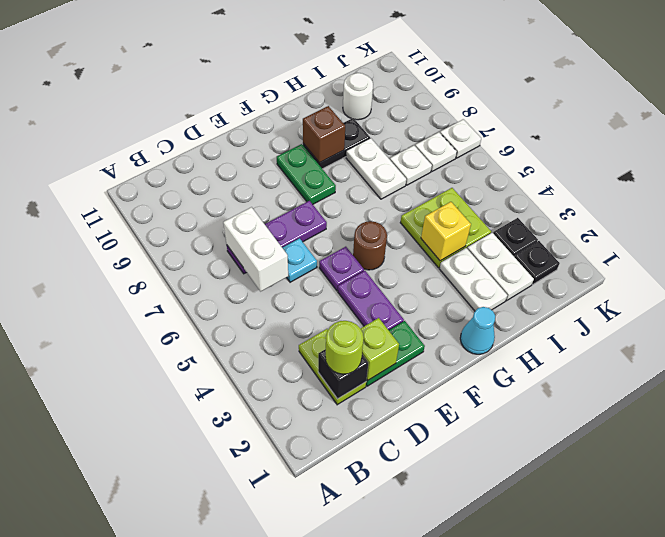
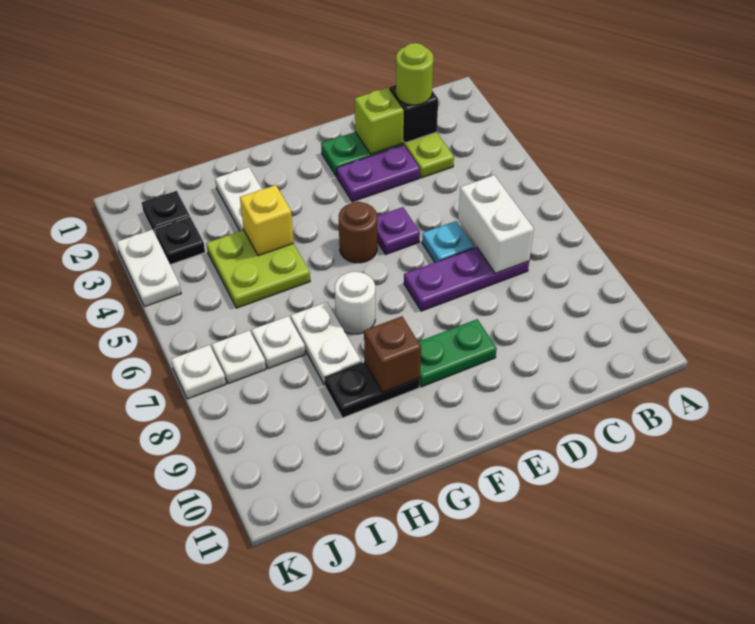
purple plate E3:E4 level 1 -> purple plate D3:E3 level 1
green plate F8:F9 level 1 -> green plate E9:F9 level 1
cyan cone G1 level 1 -> none
white plate I2:I3 level 1 -> white plate K3:K4 level 1
white round brick I10 level 1 -> white round brick G7 level 1

